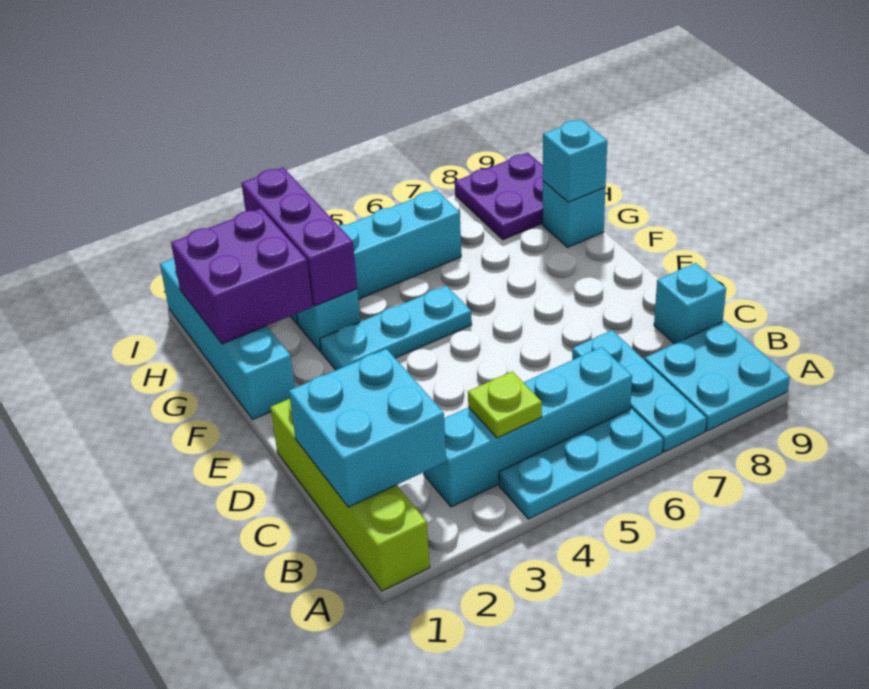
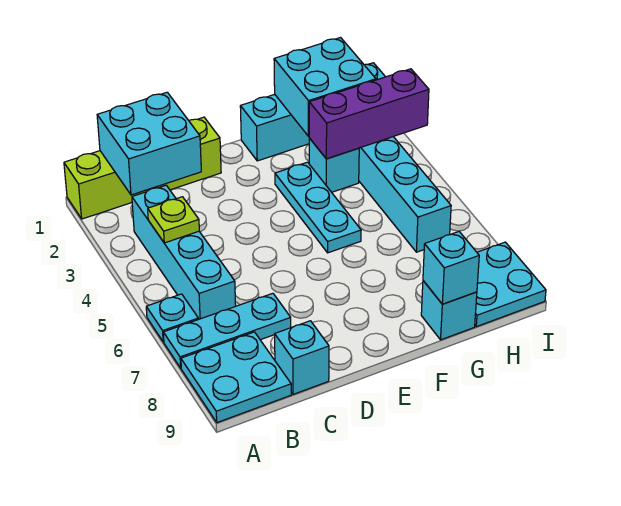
cyan plate A4:A6 level 1 -> cyan plate A6 level 1
purple brick G1:H2 level 2 -> cyan brick G1:H2 level 2
purple plate H8:I9 level 1 -> cyan plate H8:I9 level 1

